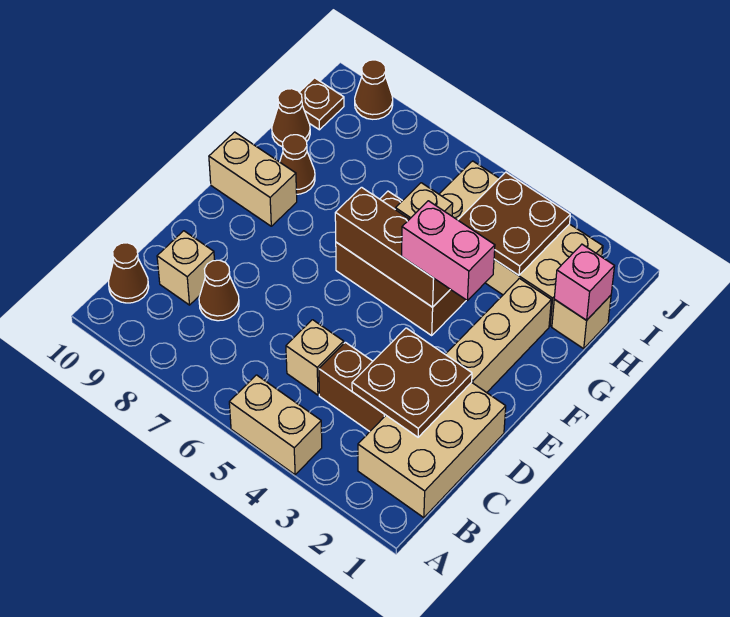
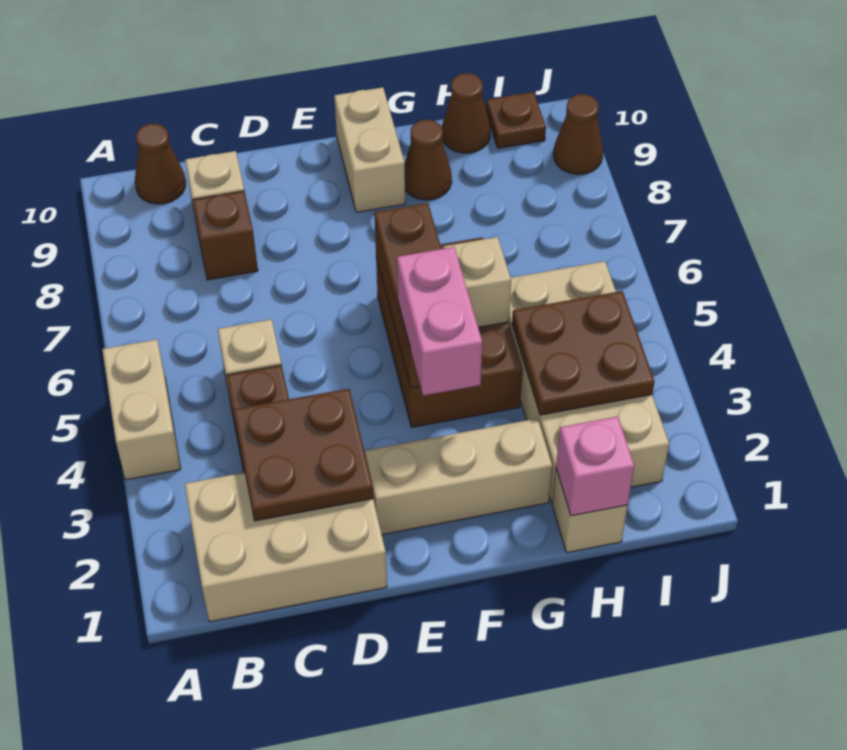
brown cone C8 level 1 -> brown brick C8 level 1

